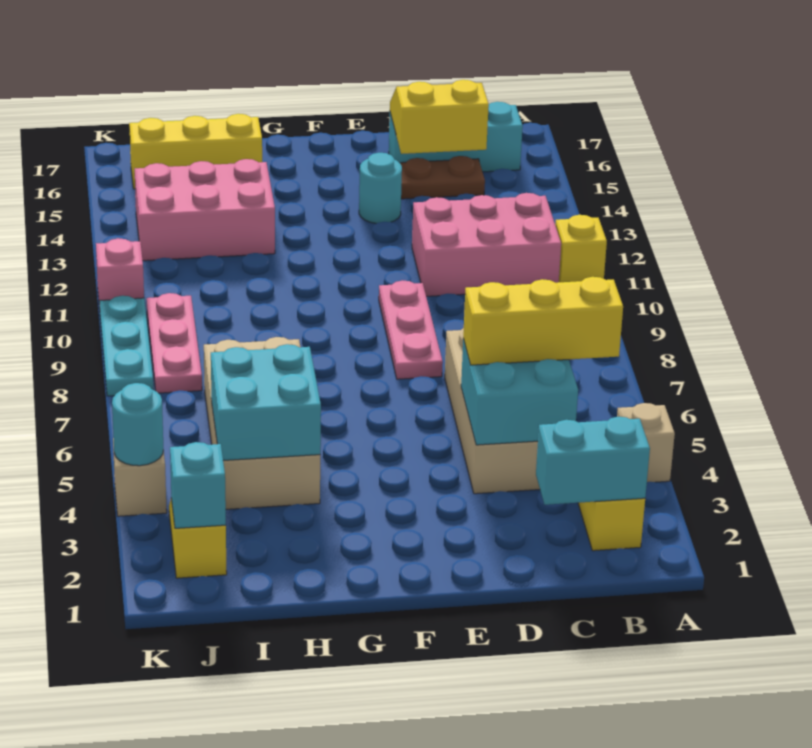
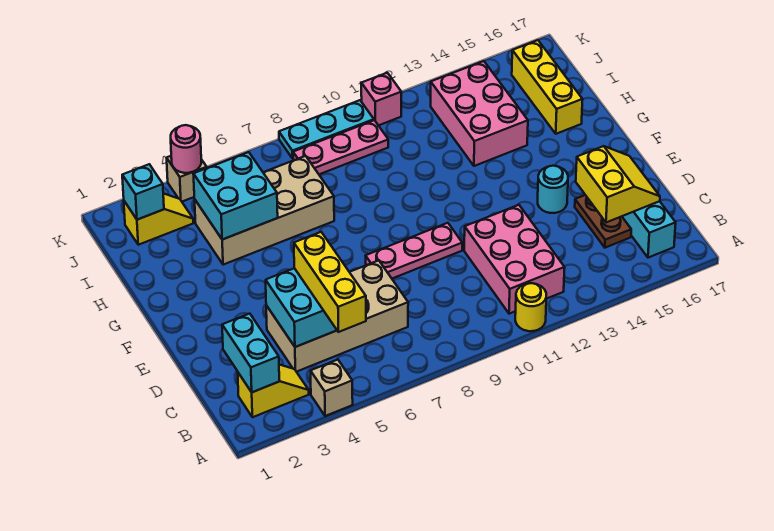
yellow brick A11 level 1 -> yellow round brick A11 level 1
cyan round brick K4 level 2 -> pink round brick K4 level 2

